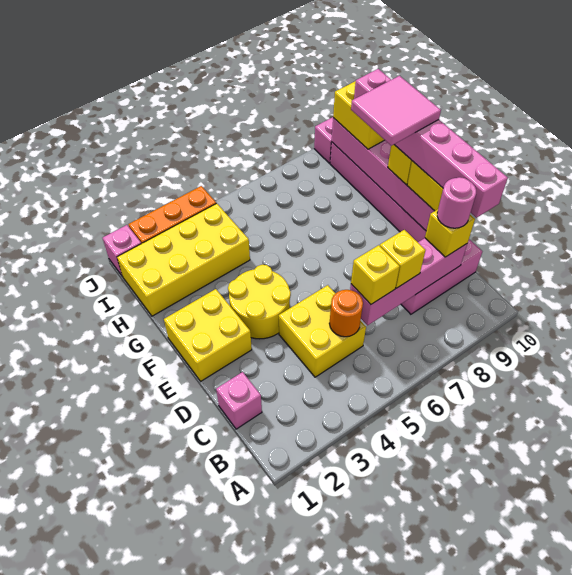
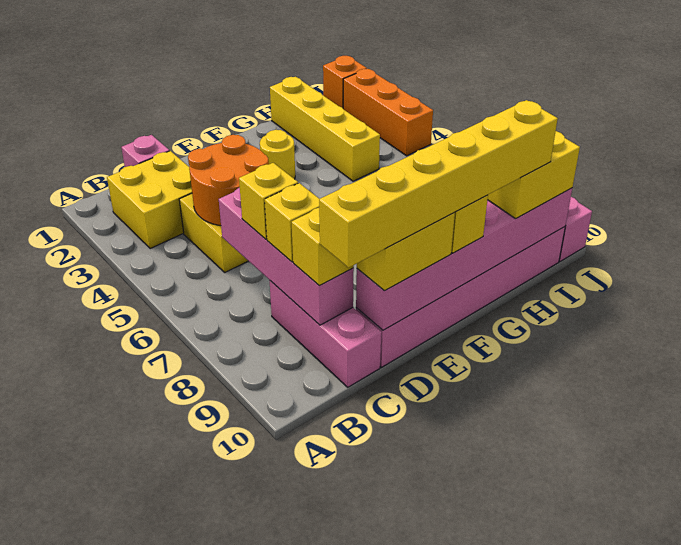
orange round brick C5 level 2 -> orange round brick C4:D5 level 2
yellow brick C6 level 3 -> yellow brick C8 level 3
pink round brick C9 level 4 -> none
pink brick C10:H10 level 4 -> yellow brick C10:H10 level 4
yellow brick E1:F2 level 1 -> yellow brick B2:C3 level 1
yellow round brick E3:F4 level 1 -> yellow round brick F3 level 1
pink tile F9:G10 level 5 -> none
yellow brick H1:I4 level 1 -> yellow brick H1:H4 level 1
pink brick J1 level 1 -> orange brick J1 level 1

